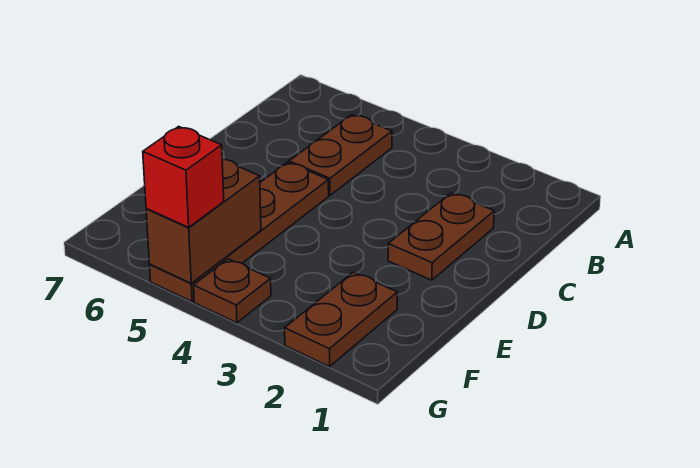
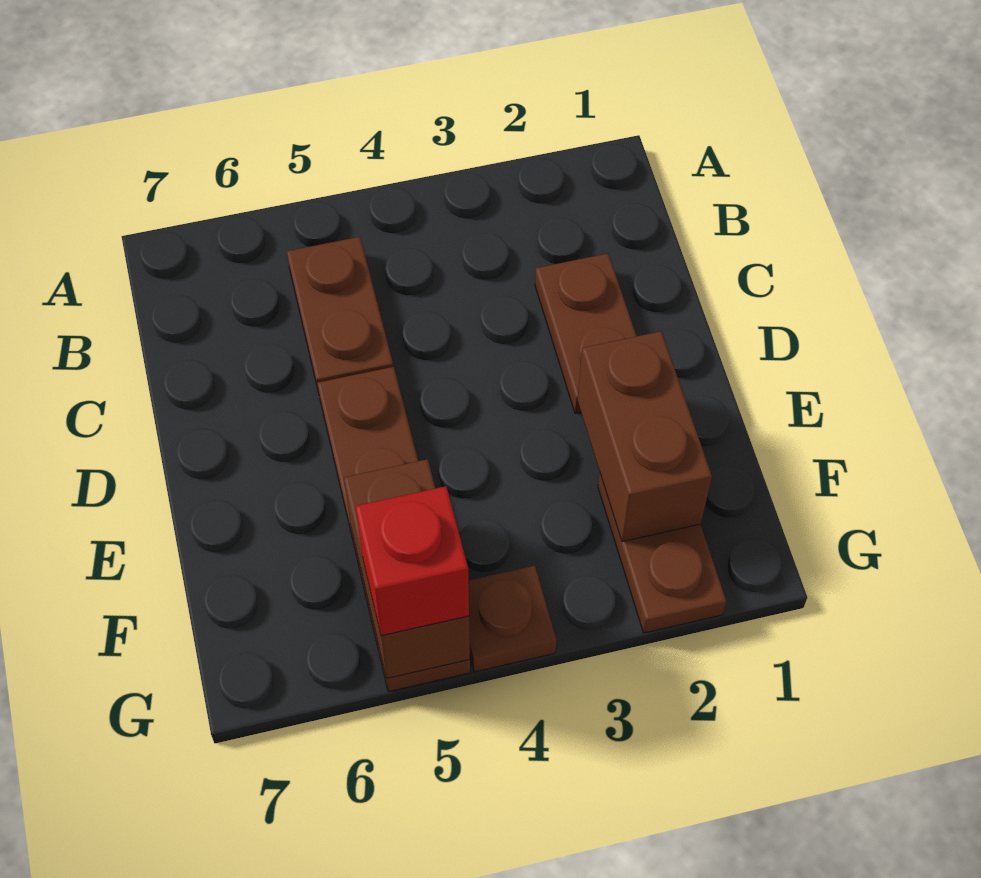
none -> brown brick E2:F2 level 2

